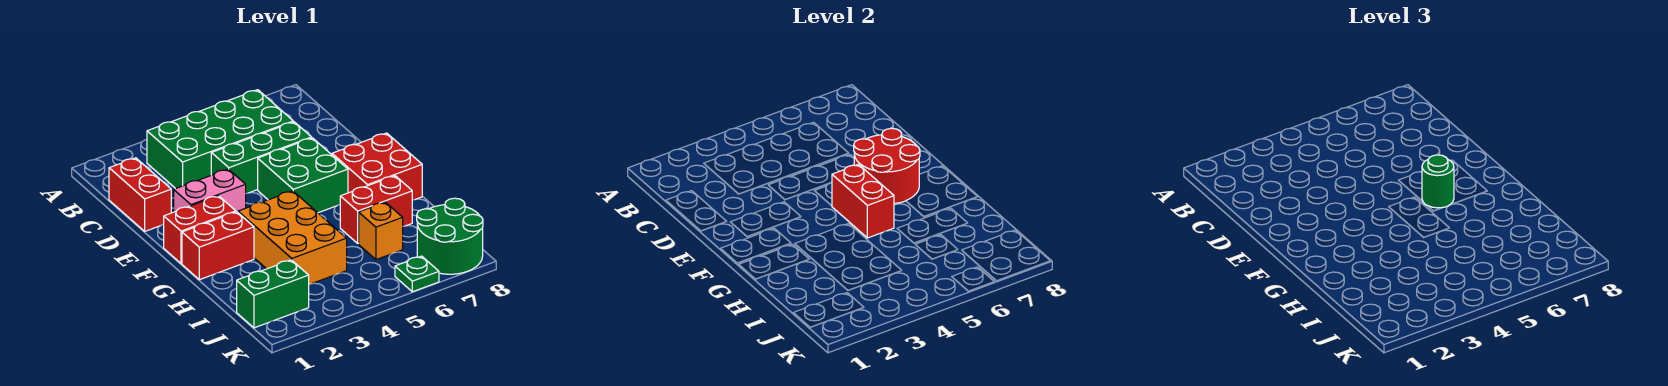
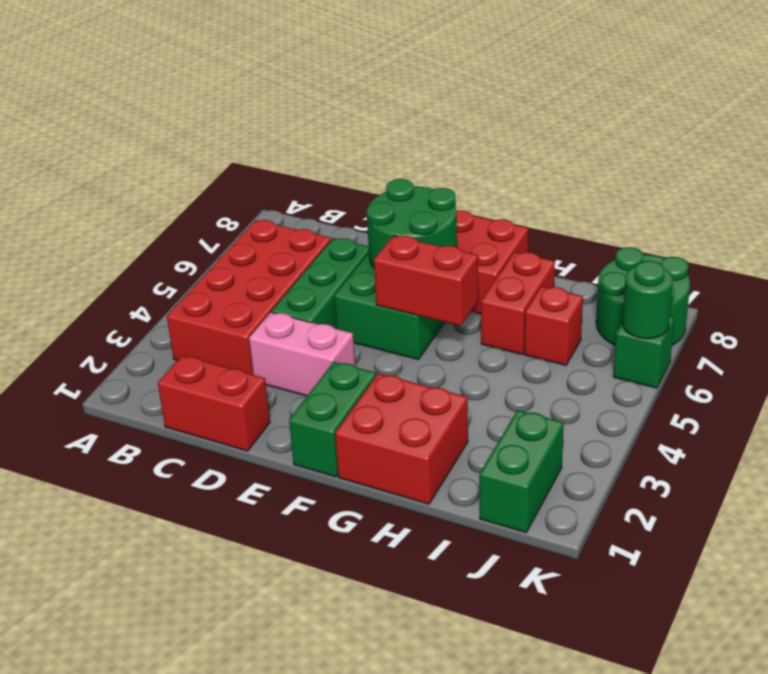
green brick B3:C6 level 1 -> red brick B3:C6 level 1
pink brick E2:E3 level 1 -> pink brick D3:E3 level 1
red round brick E6:F7 level 2 -> green round brick E6:F7 level 2
red brick F1:F2 level 1 -> green brick F1:F2 level 1
green round brick F6 level 3 -> green round brick K6 level 2
red brick G1:G2 level 1 -> red brick G1:H2 level 1
orange brick G3:I4 level 1 -> none
orange brick I6 level 1 -> red brick I6 level 1
green plate K6 level 1 -> green brick K6 level 1

